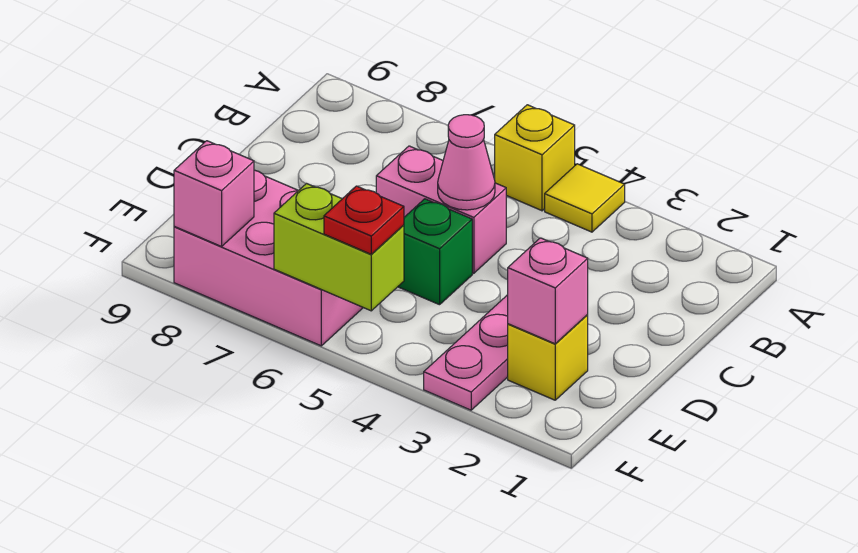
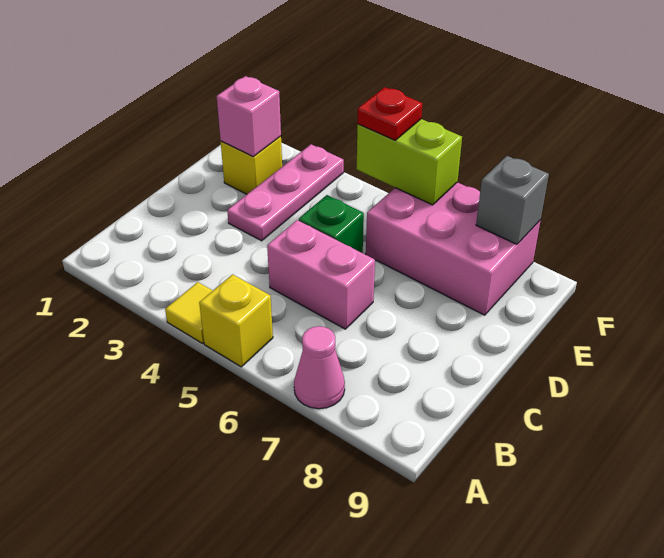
pink cone C5 level 2 -> pink cone A7 level 1
pink brick F8 level 2 -> grey brick F8 level 2

